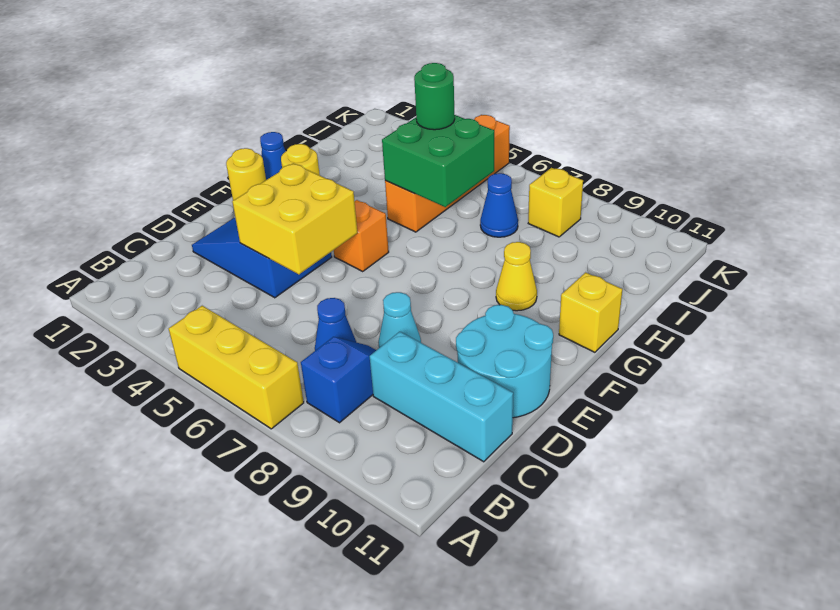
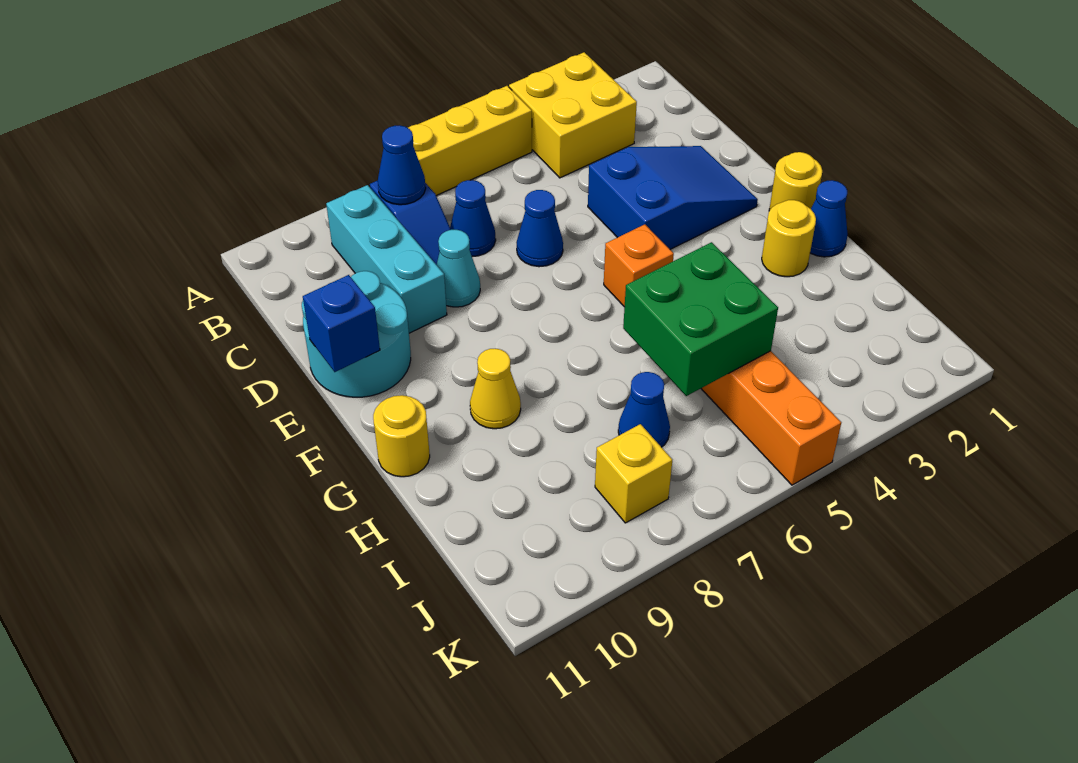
none -> blue cone B8 level 2
cyan brick C9:C11 level 1 -> cyan brick B9:D9 level 1
yellow brick D4:E5 level 2 -> yellow brick A3:B4 level 1
none -> blue cone D6 level 1
none -> blue brick E11 level 2
yellow brick G11 level 1 -> yellow round brick G11 level 1
green round brick I5 level 3 -> none

